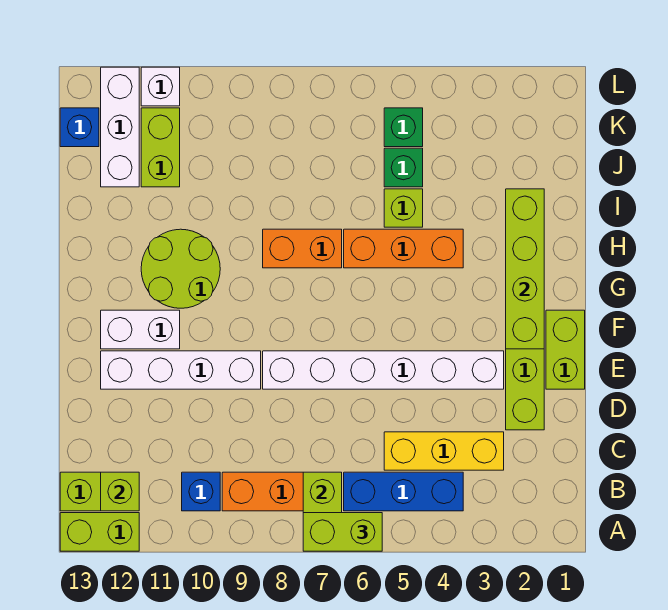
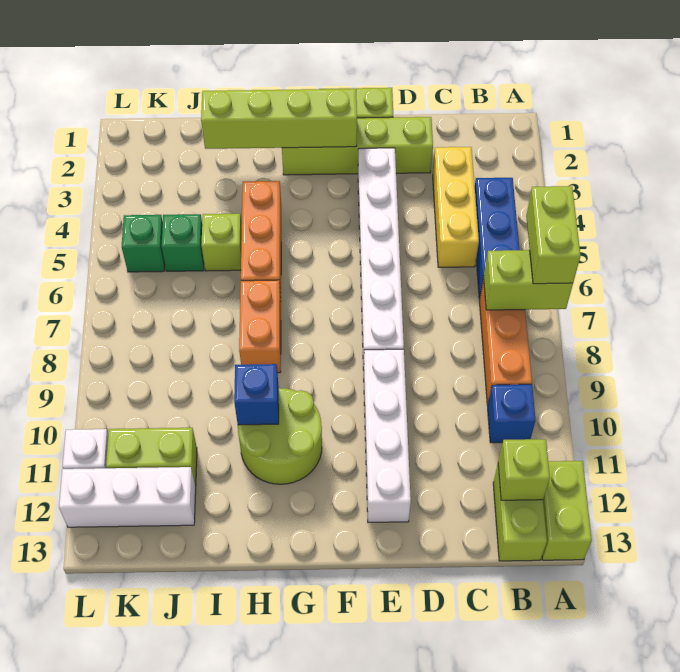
white brick F11:F12 level 1 -> none
blue brick K13 level 1 -> blue brick H10 level 2

